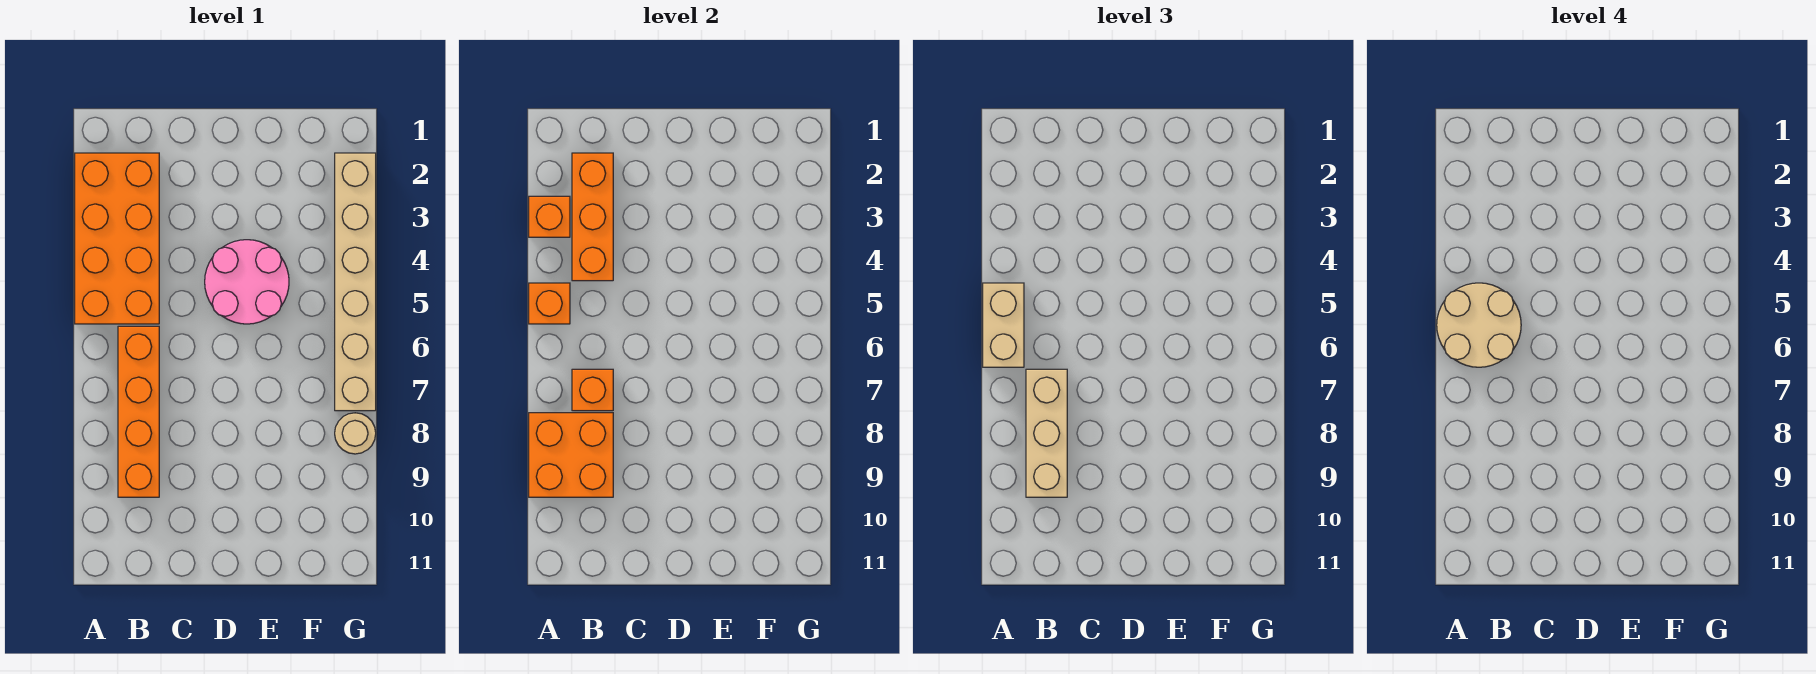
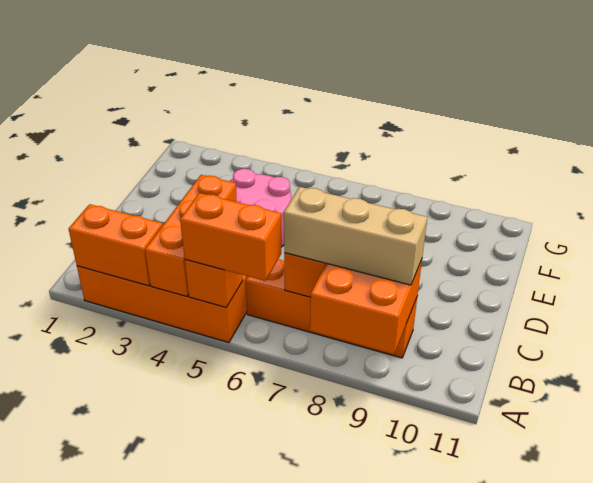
orange brick A3 level 2 -> orange brick A2:A3 level 2
tan brick A5:A6 level 3 -> orange brick A5:A6 level 3
tan round brick A5:B6 level 4 -> none
orange brick B2:B4 level 2 -> orange brick A4:C4 level 2
tan brick G2:G7 level 1 -> none
tan round brick G8 level 1 -> none

